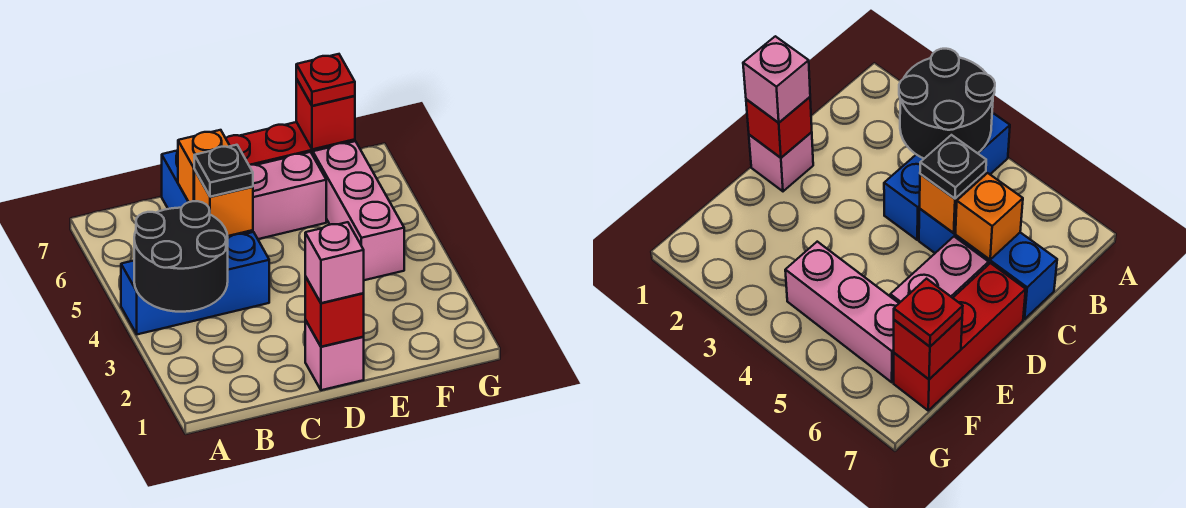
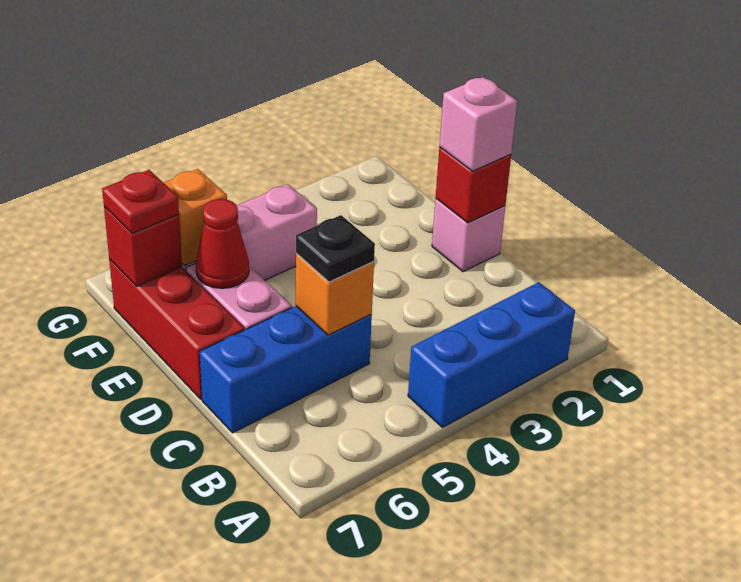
black round brick A3:B4 level 2 -> none
blue brick A4:C4 level 1 -> blue brick A2:A4 level 1
orange brick C6 level 2 -> orange brick F6 level 2
none -> red cone E6 level 2

